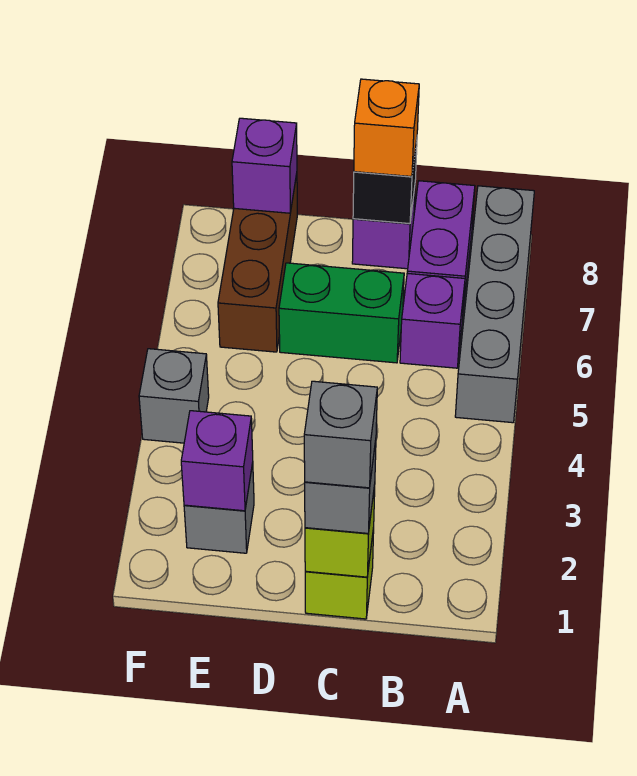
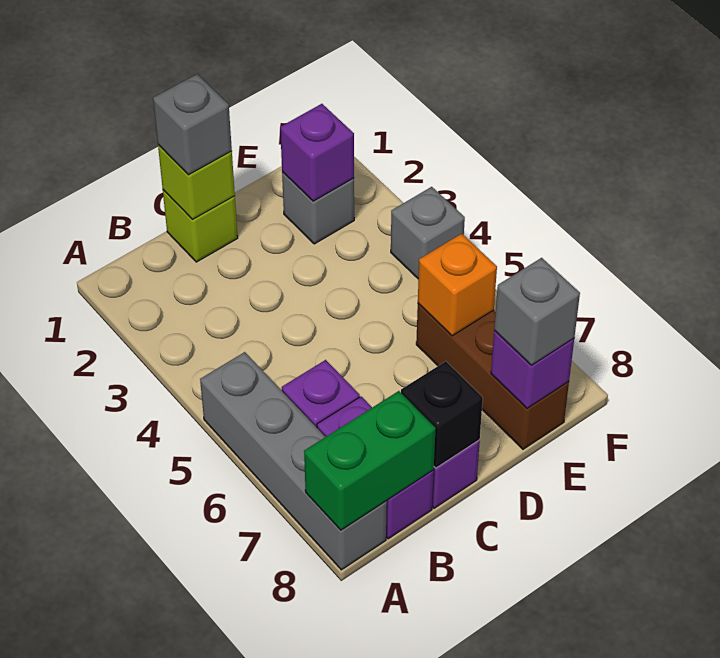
grey brick C1 level 4 -> grey brick E8 level 3
green brick C6:D6 level 1 -> green brick A8:B8 level 2
orange brick C8 level 3 -> orange brick E6 level 2

